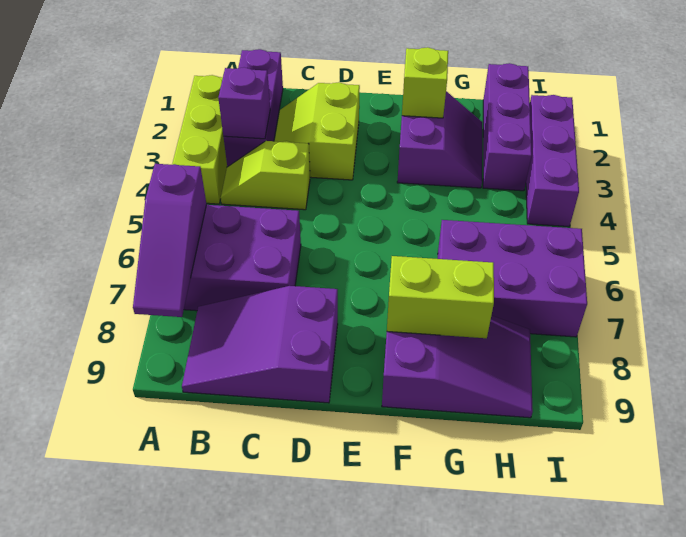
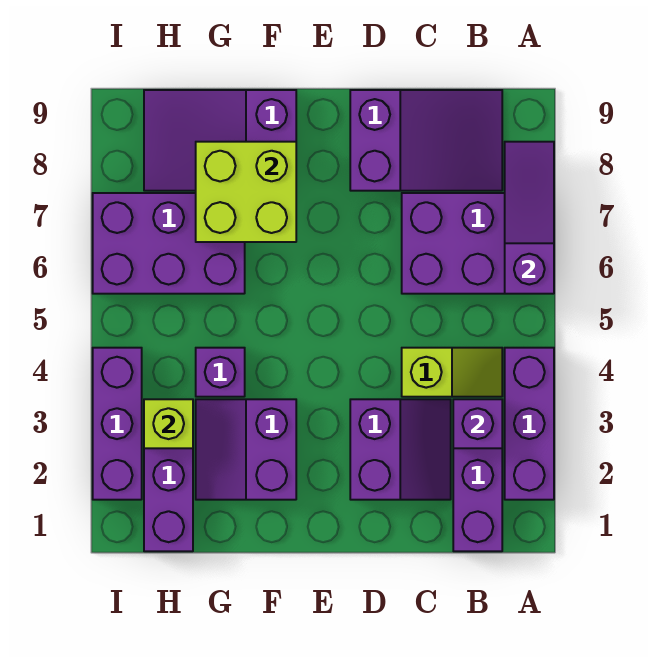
lime brick A2:A4 level 1 -> purple brick A2:A4 level 1
lime slope C2:D3 level 1 top D -> purple slope C2:D3 level 1 top D
lime brick F2 level 2 -> lime brick H3 level 2
lime brick F8:G8 level 2 -> lime brick F7:G8 level 2
none -> purple brick G4 level 1

